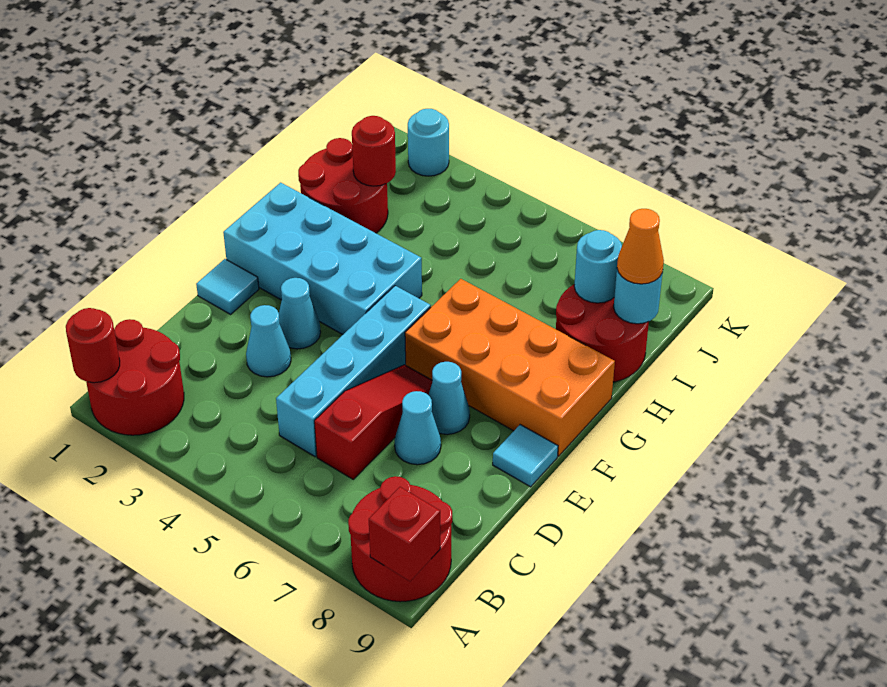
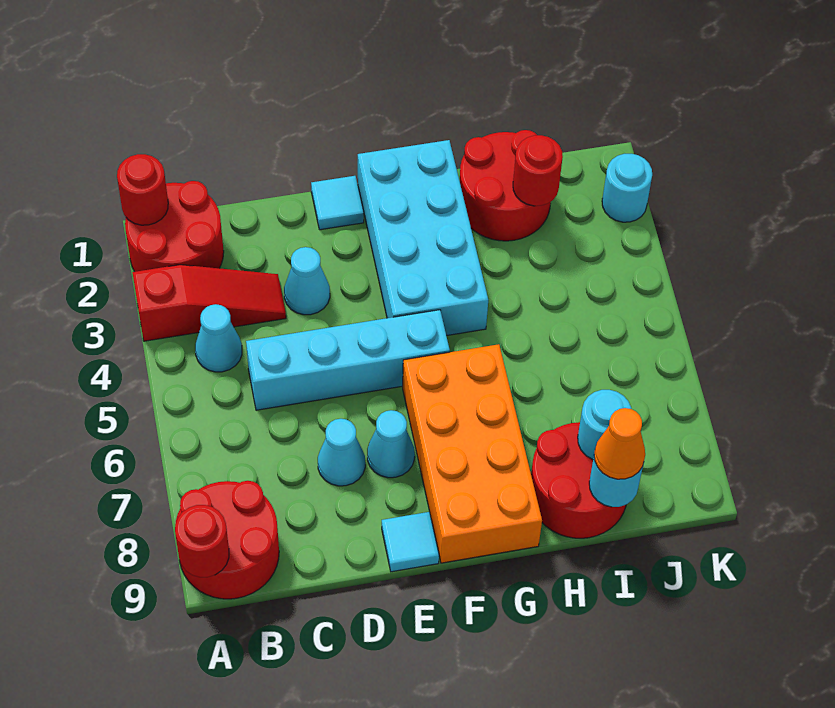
red brick A9 level 2 -> red round brick A9 level 2
red slope C6:E6 level 1 top C -> red slope A3:C3 level 1 top A
cyan cone E3 level 1 -> cyan cone B4 level 1

